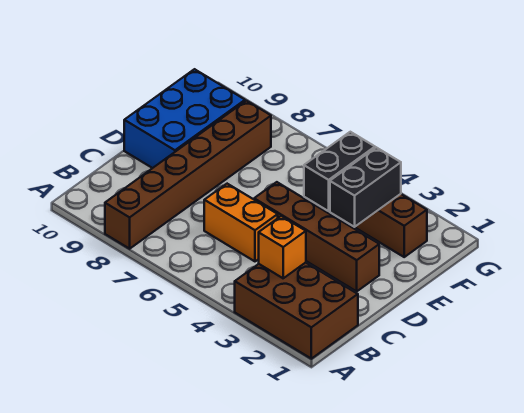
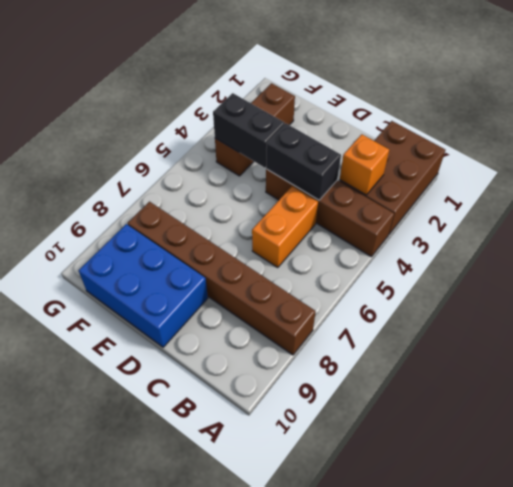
brown brick D2:D5 level 1 -> brown brick A4:D4 level 1
black brick E3:F3 level 2 -> black brick C4:D4 level 2

